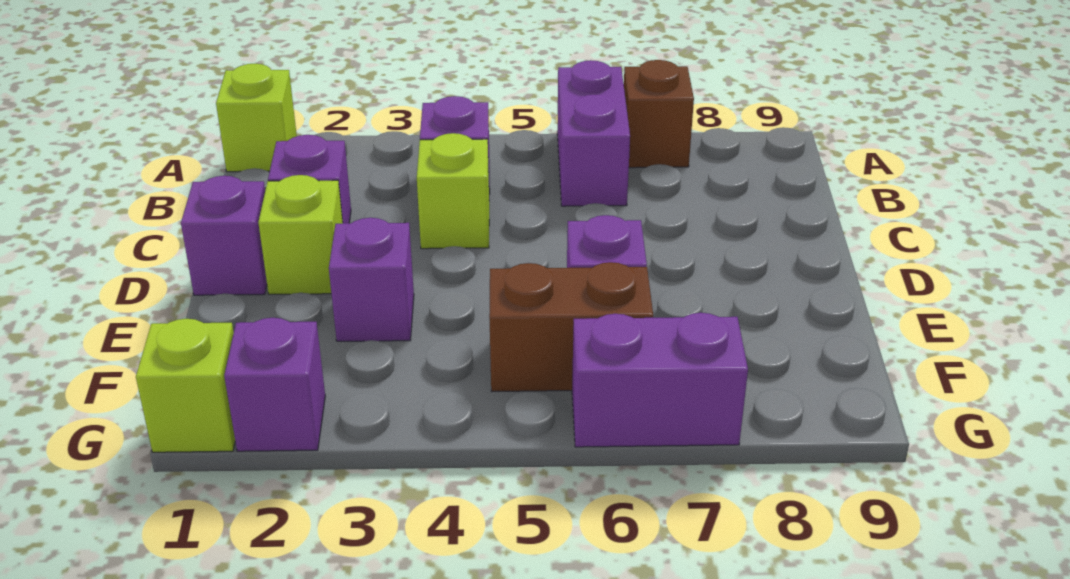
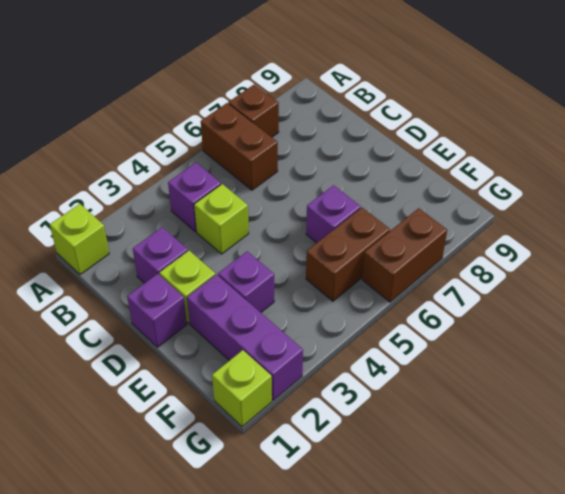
purple brick A6:B6 level 1 -> brown brick A6:B6 level 1
purple brick G2 level 1 -> purple brick E2:G2 level 1
purple brick G6:G7 level 1 -> brown brick G6:G7 level 1

